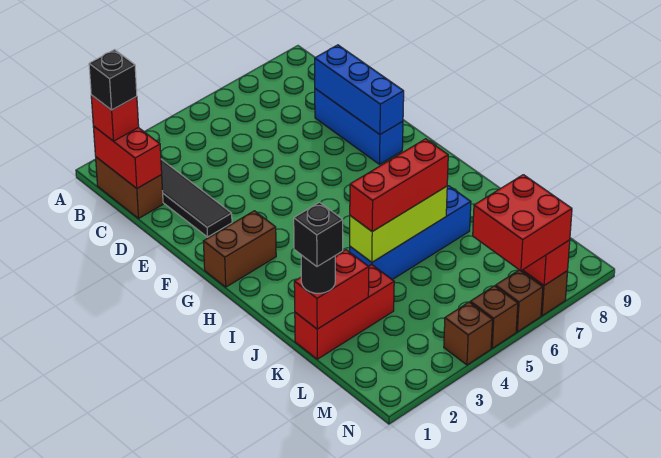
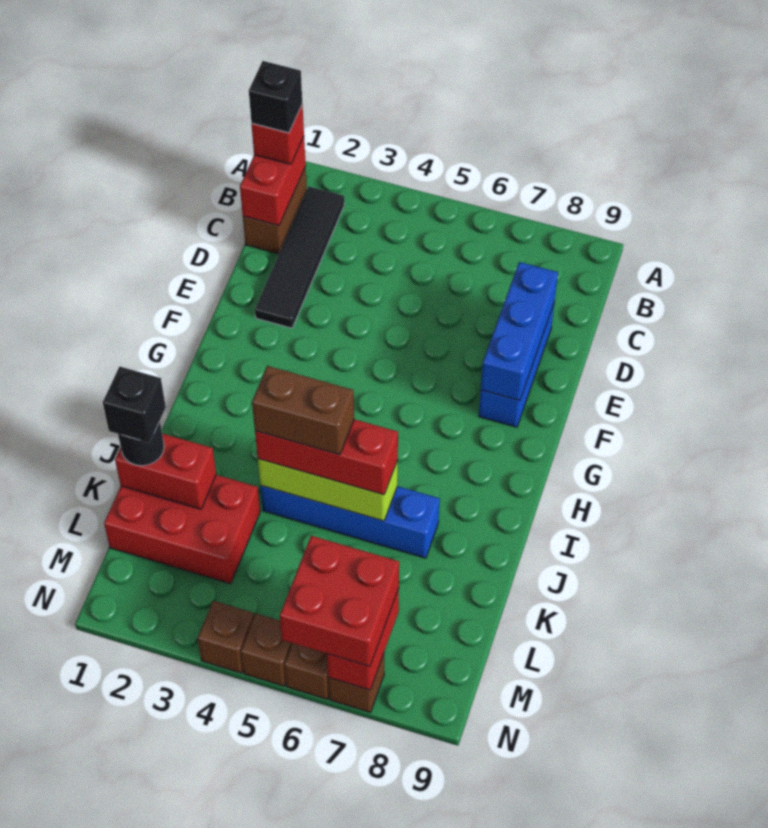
brown brick G1:G2 level 1 -> brown brick J4:J5 level 4
red brick K1:K3 level 1 -> red brick K1:L3 level 1

